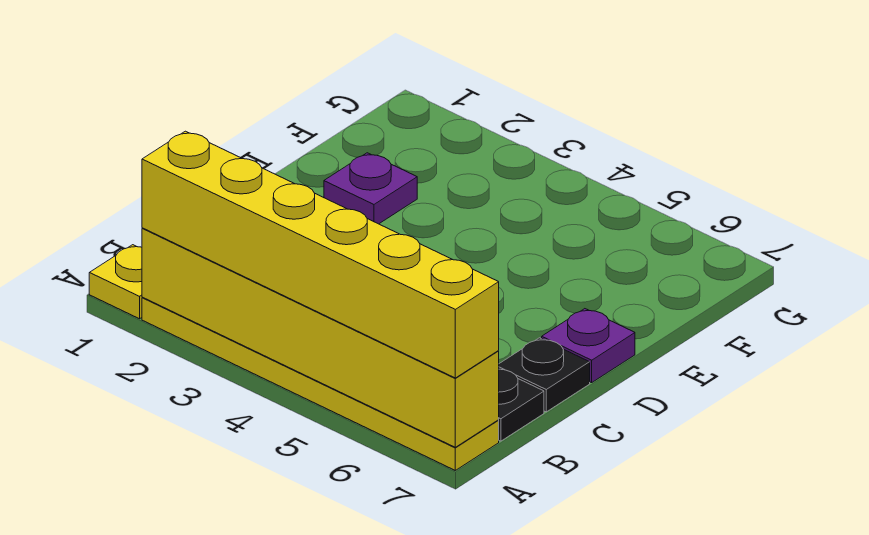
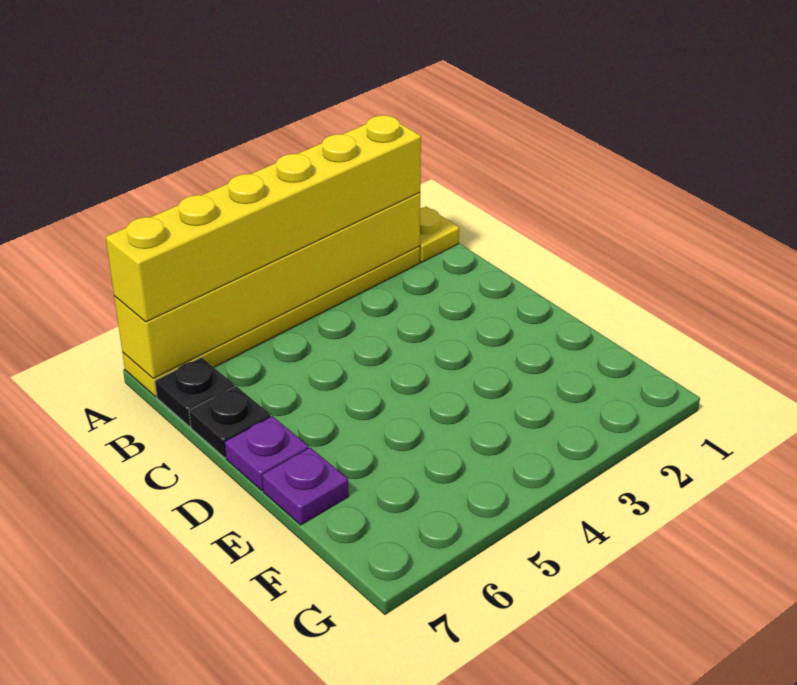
purple plate E2 level 1 -> purple plate E7 level 1

